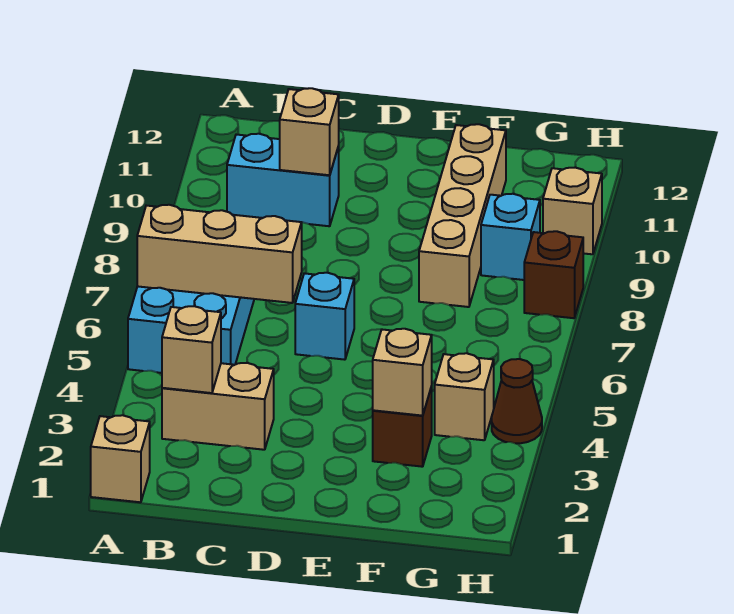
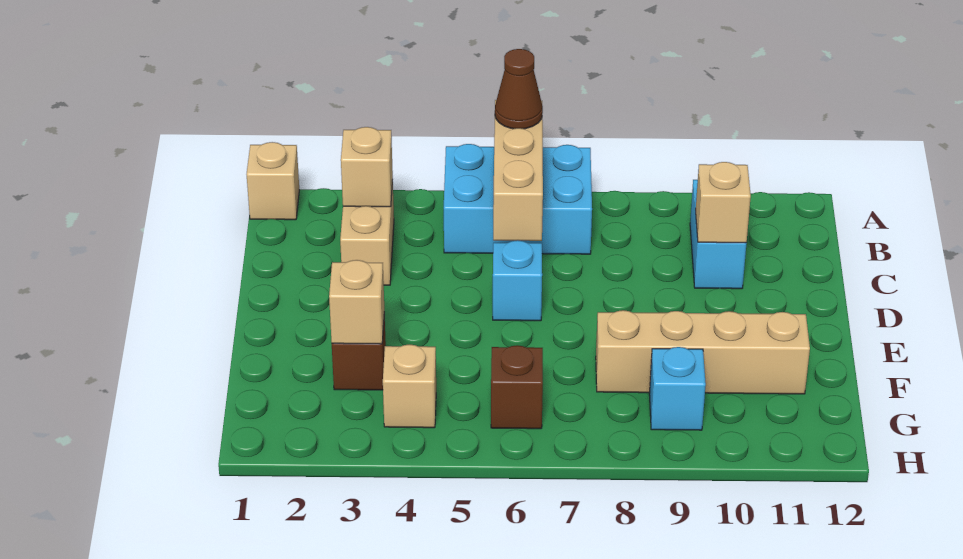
brown cone H4 level 1 -> brown cone A6 level 3
brown brick H8 level 1 -> brown brick G6 level 1
tan brick H10 level 1 -> none

